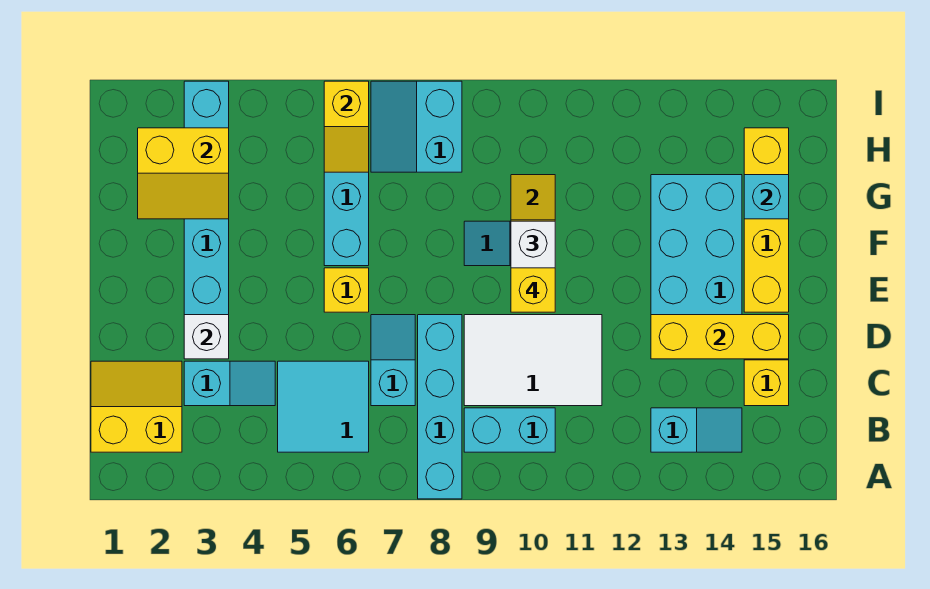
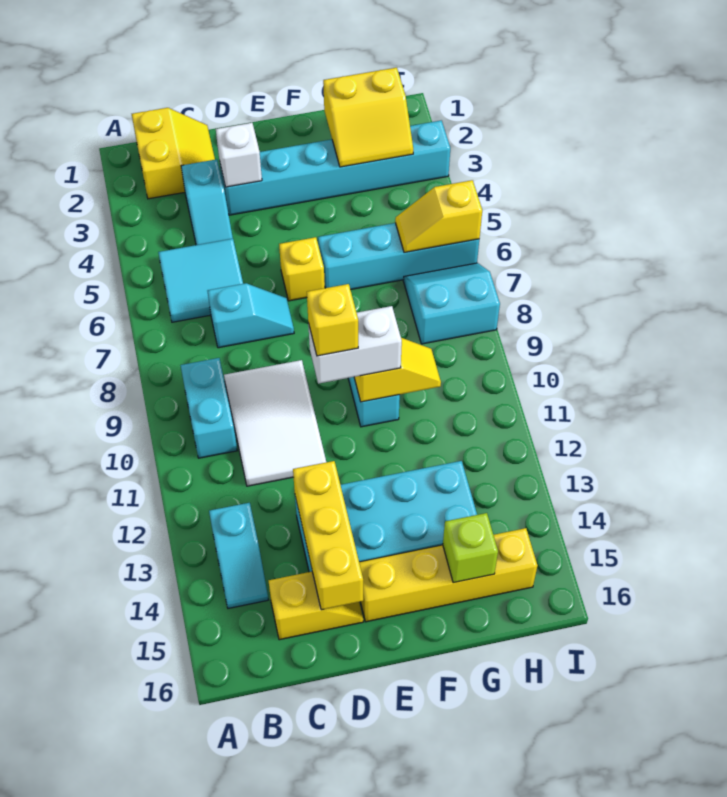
cyan brick A8:D8 level 1 -> none
yellow slope G2:H3 level 2 top H -> yellow slope G2:H3 level 2 top 2
cyan brick G15 level 2 -> lime brick G15 level 2

